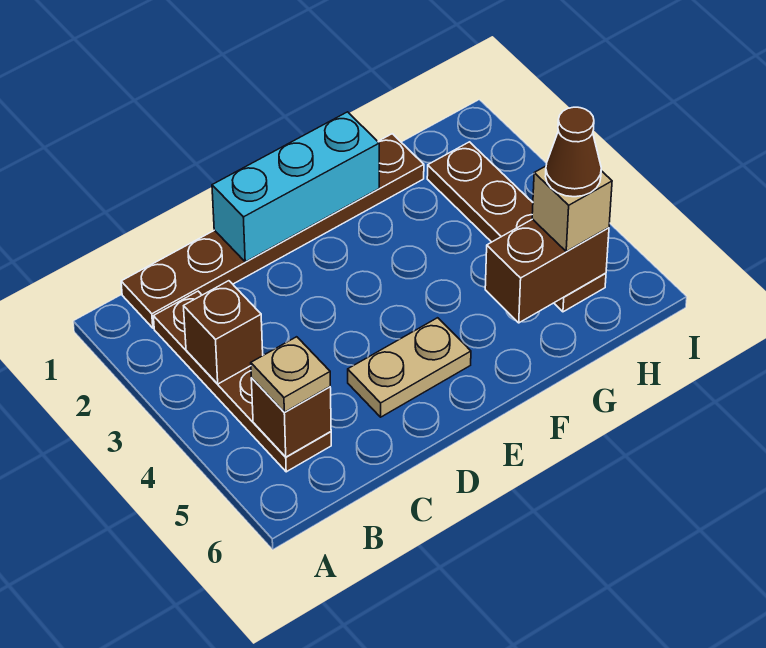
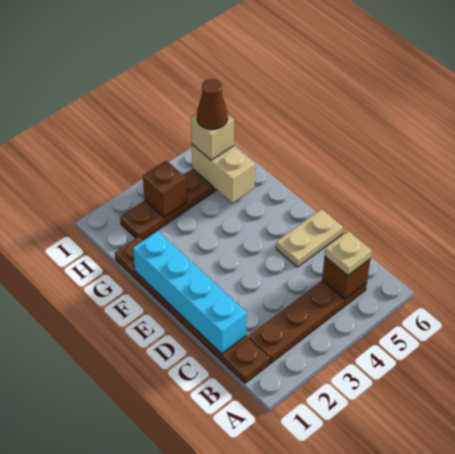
brown brick B3 level 2 -> brown brick H3 level 2
cyan brick D1:F1 level 2 -> cyan brick C1:F1 level 2
tan plate D5:E5 level 1 -> tan plate D5:D6 level 1
brown brick G5:H5 level 2 -> tan brick G5:H5 level 2

